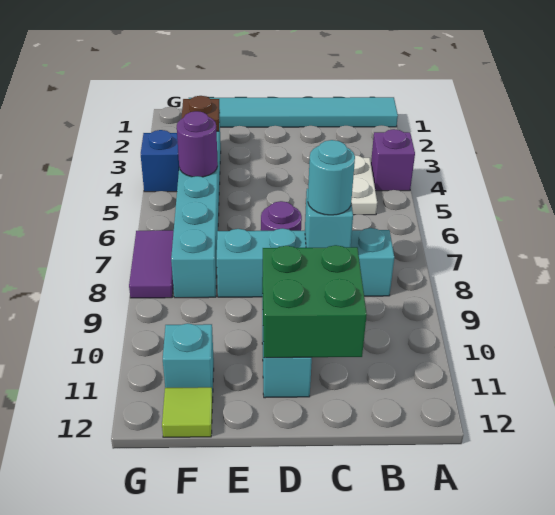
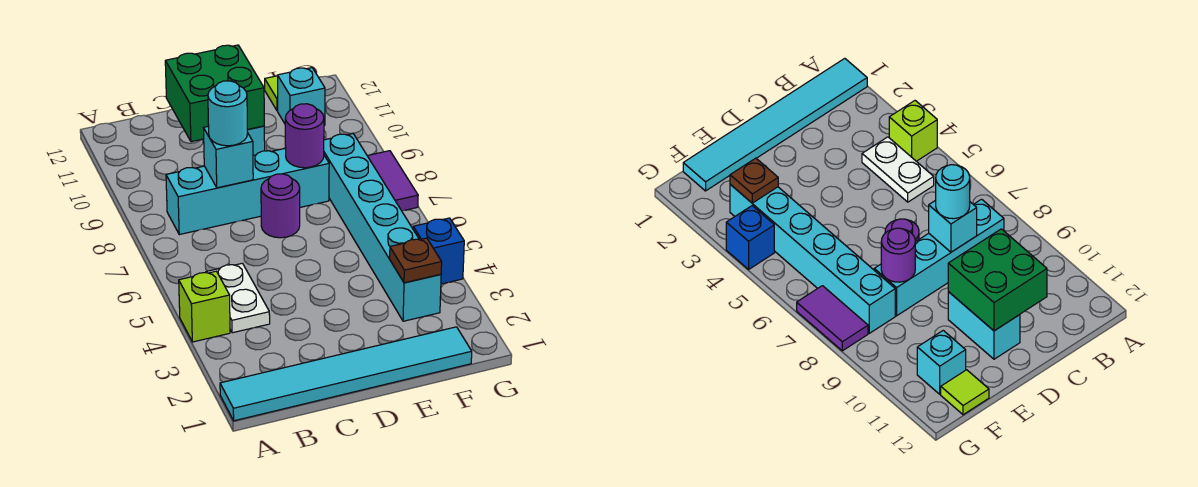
purple brick A4 level 1 -> lime brick A4 level 1
purple round brick F5 level 2 -> purple round brick E8 level 2

